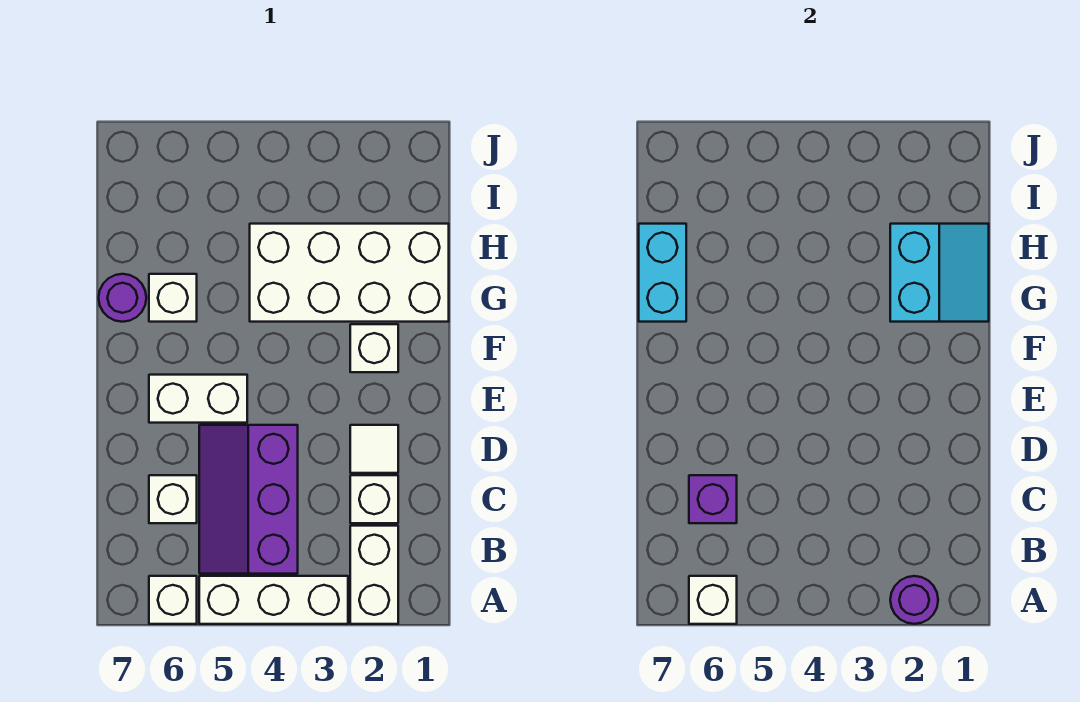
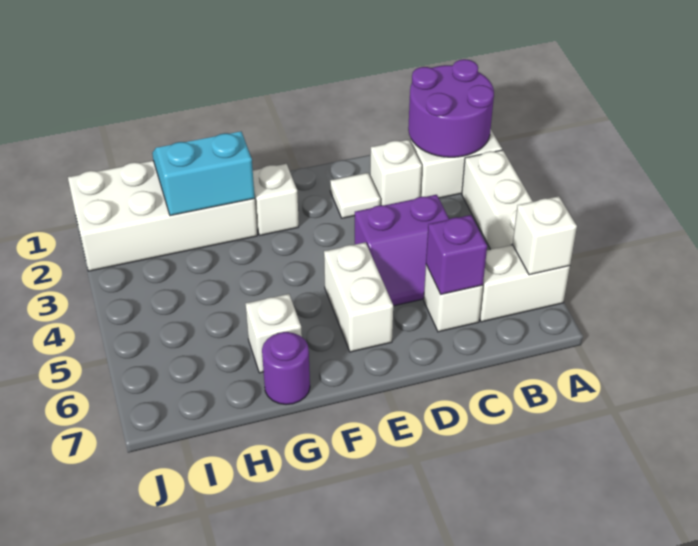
purple round brick A2 level 2 -> purple round brick A1:B2 level 2
white brick A6 level 1 -> white brick A6:B6 level 1
purple slope B4:D5 level 1 top 4 -> purple slope C4:D5 level 1 top 4
white brick G1:H4 level 1 -> white brick G1:J2 level 1
cyan brick G7:H7 level 2 -> none

